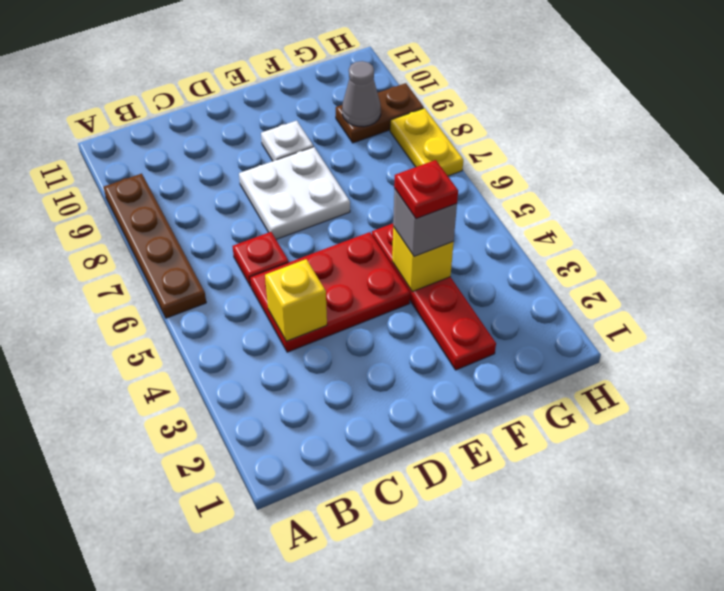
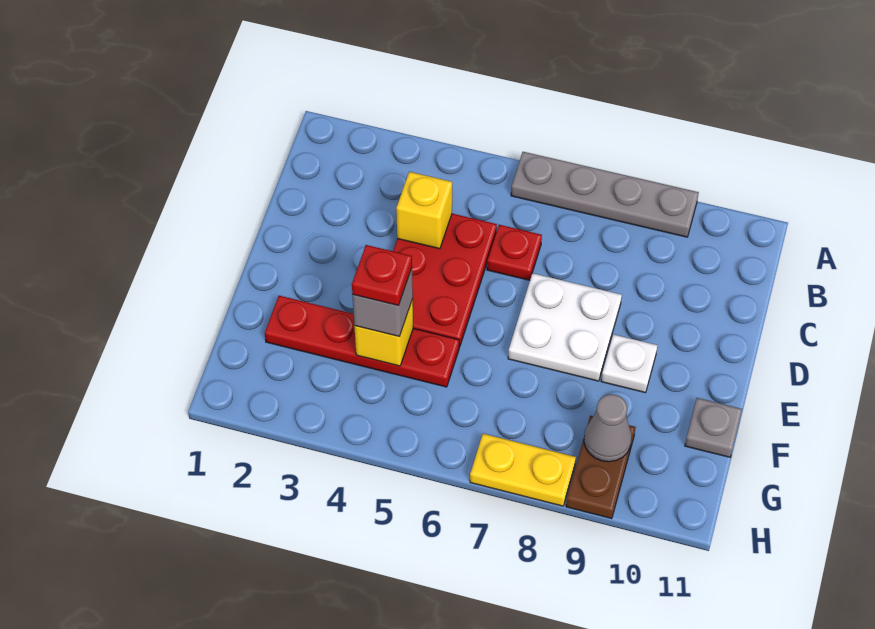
brown plate A6:A9 level 1 -> grey plate A6:A9 level 1
none -> grey plate F11 level 1

